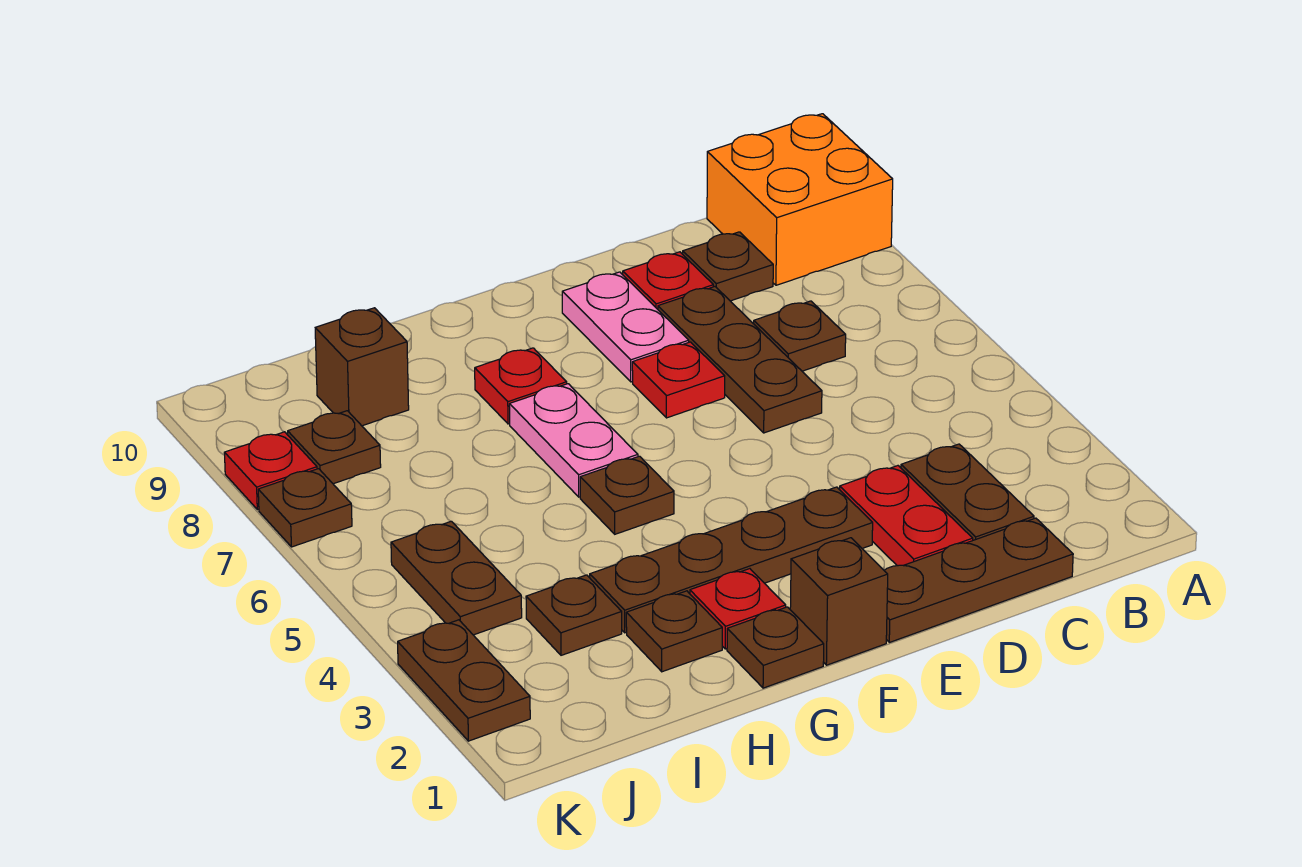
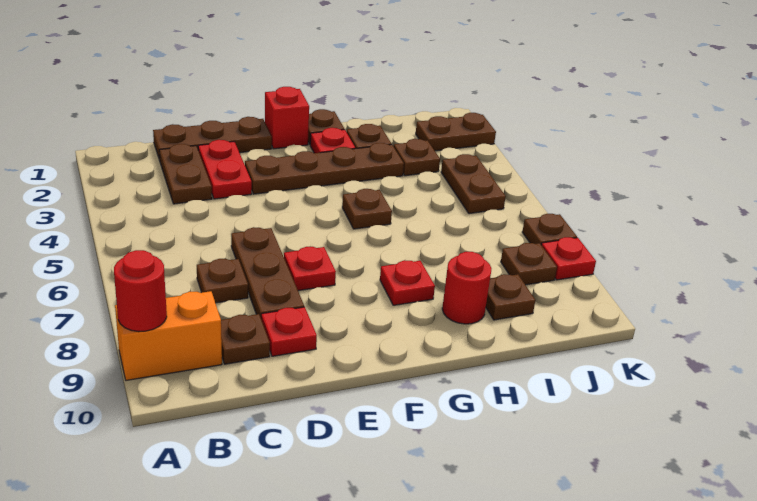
orange brick A9:B10 level 1 -> orange brick A9:B9 level 1
none -> red round brick A9 level 2
pink plate E8:E9 level 1 -> none
brown brick F1 level 1 -> red brick F1 level 1
pink plate G6:G7 level 1 -> none
none -> red round brick H9 level 1
brown brick I9 level 1 -> brown plate I9 level 1
brown plate K2:K3 level 1 -> brown plate J2:K2 level 1

